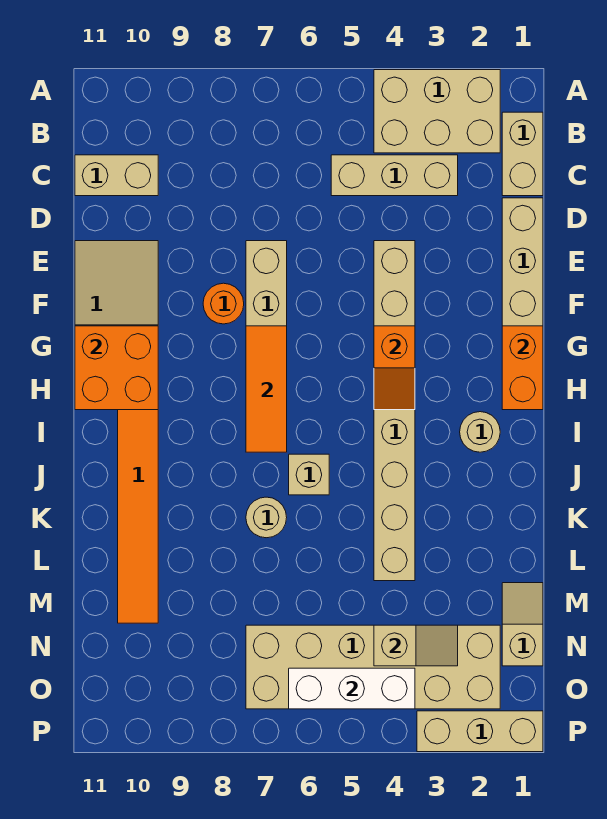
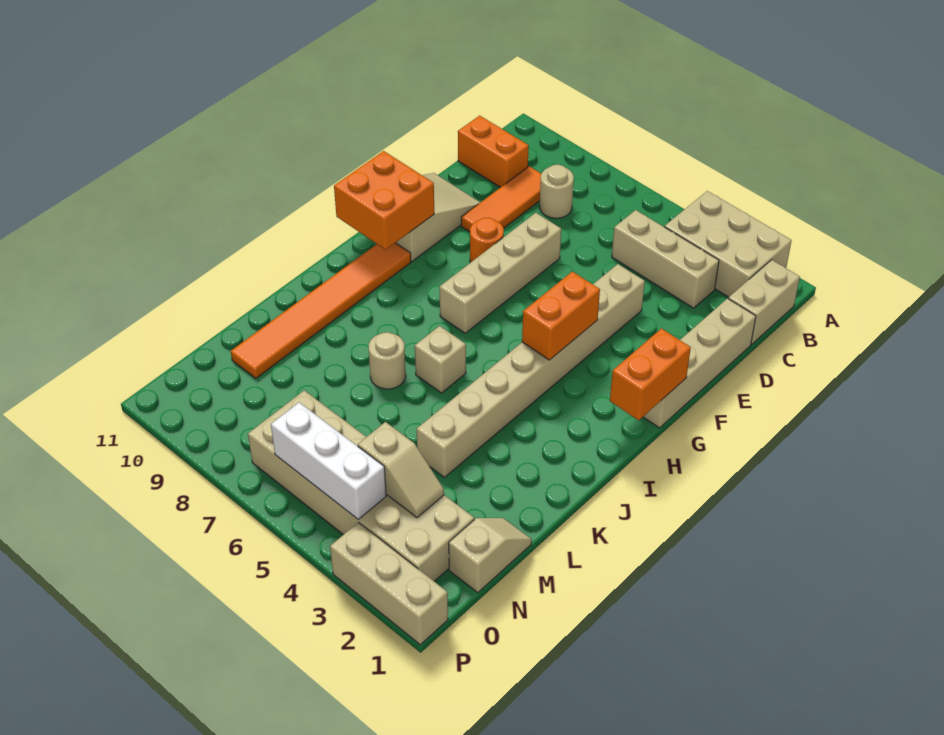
tan brick C10:C11 level 1 -> orange brick C10:C11 level 1
orange slope G4:H4 level 2 top G -> orange brick G4:H4 level 2
orange tile G7:I7 level 2 -> orange tile C9:E9 level 1
tan round brick I2 level 1 -> tan round brick C8 level 1

